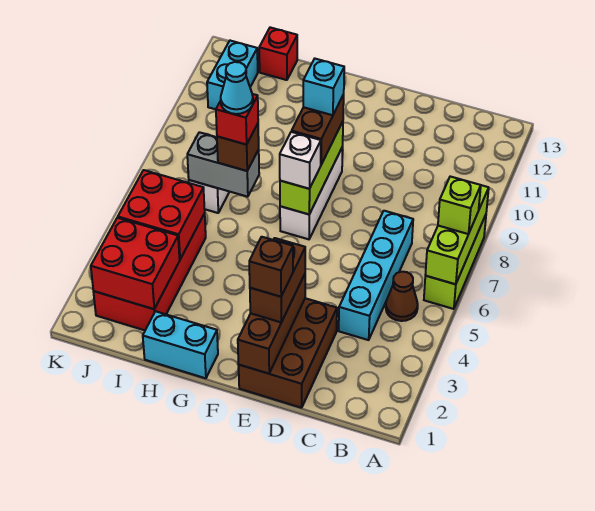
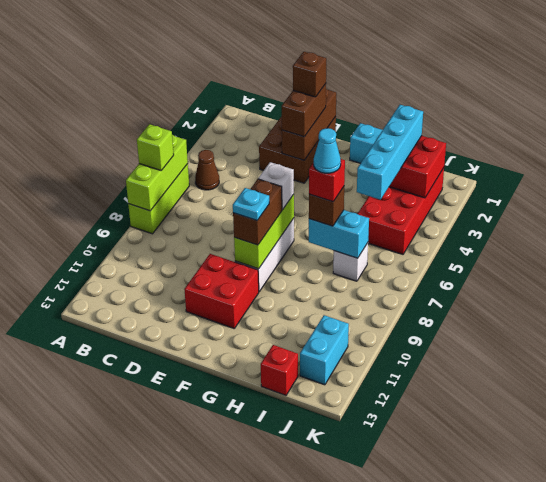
cyan brick C4:C7 level 1 -> cyan brick I2:I5 level 3
cyan brick F9 level 4 -> cyan plate F9 level 4
grey brick H7:I7 level 2 -> cyan brick H7:I7 level 2
red brick I4:J5 level 2 -> red brick E10:F11 level 1

